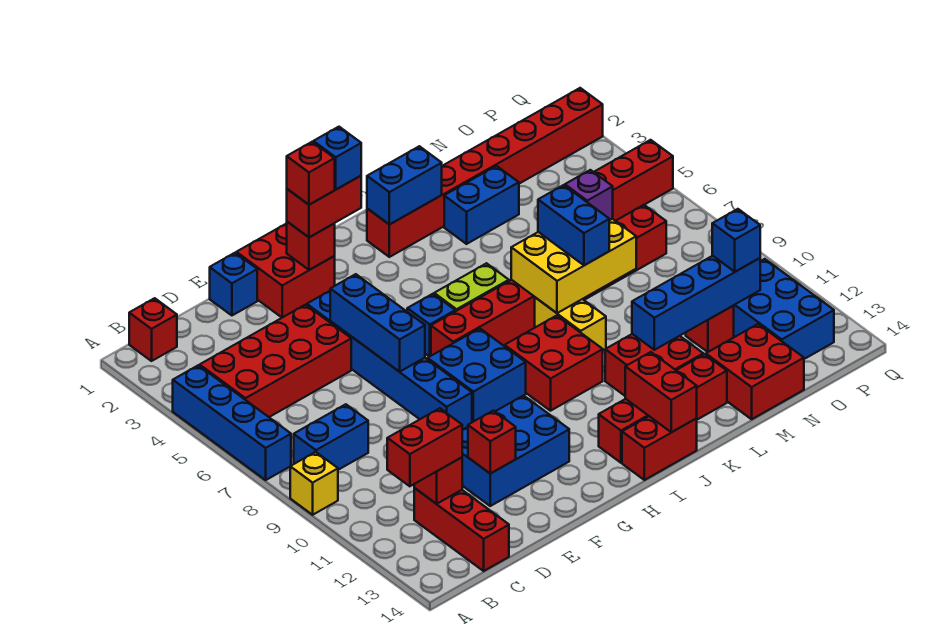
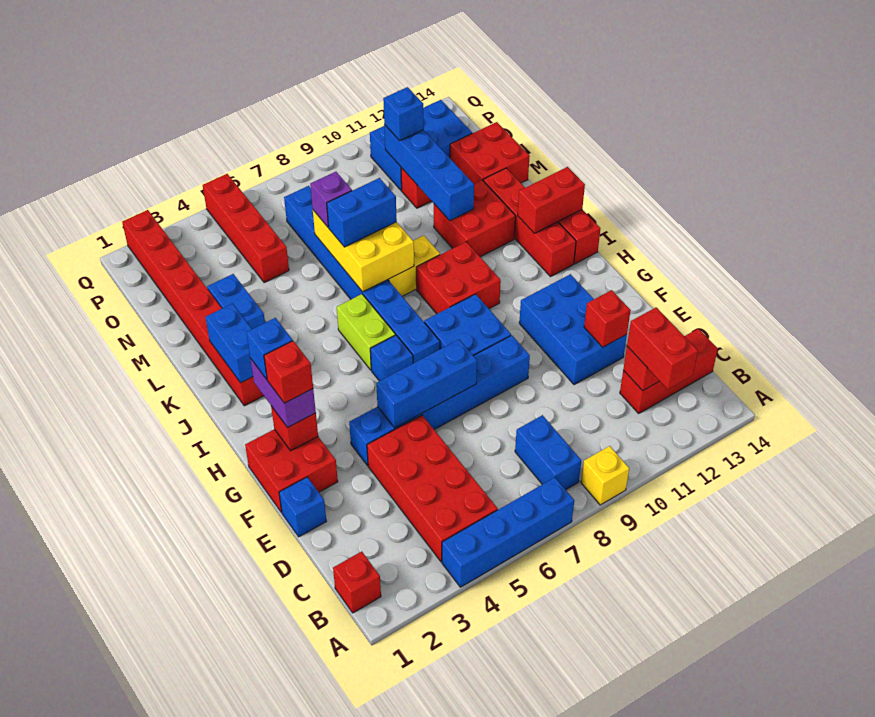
red brick G2:H2 level 3 -> purple brick G2:H2 level 3
red brick H7:O7 level 1 -> blue brick H7:O7 level 1

